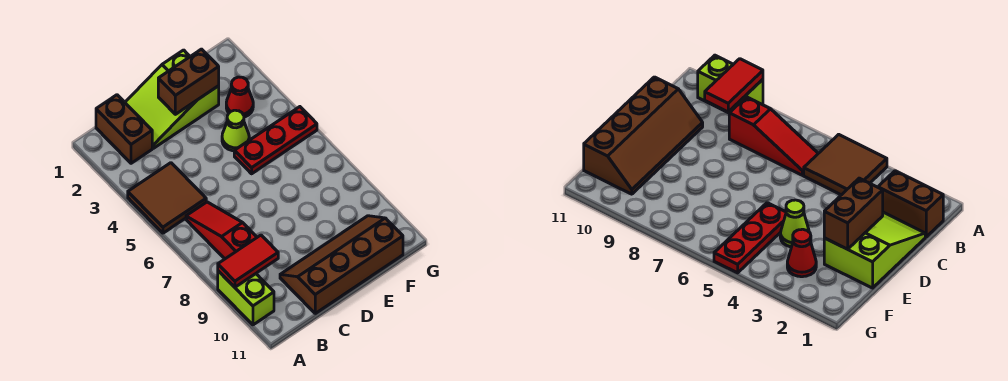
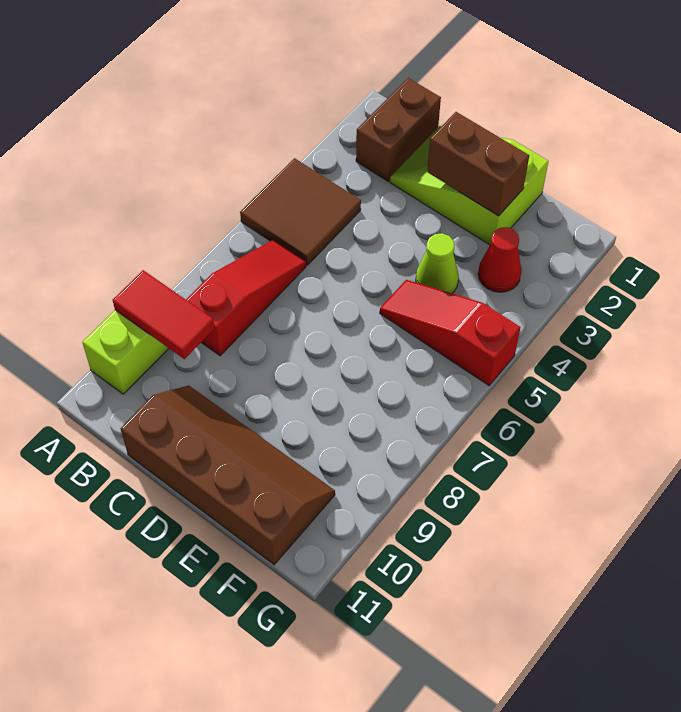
red plate E5:G5 level 1 -> red slope E5:G5 level 1 top G

